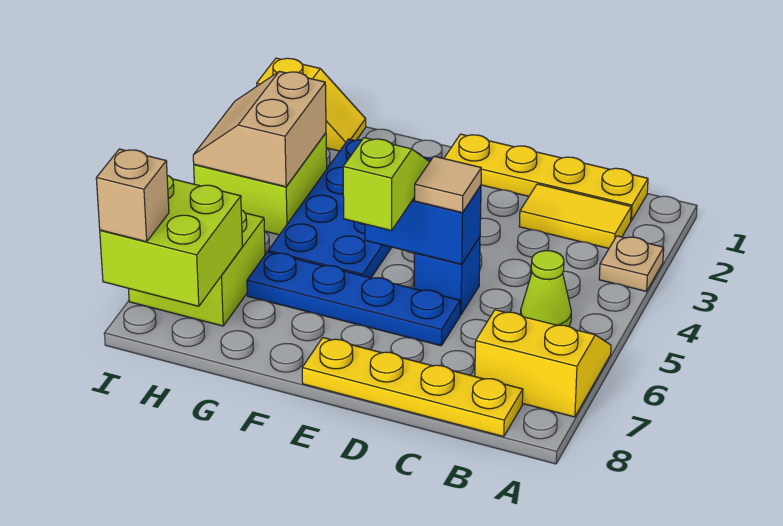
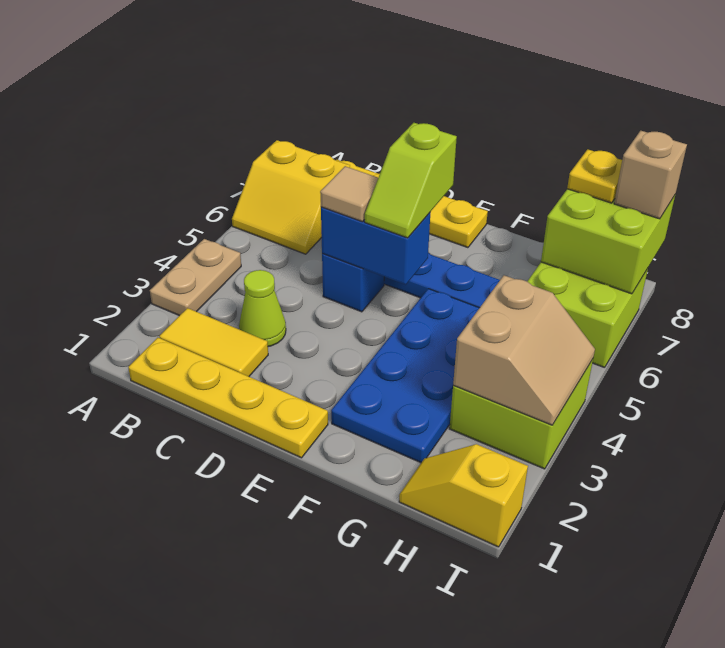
tan plate A3 level 1 -> tan plate A3:A4 level 1
lime cone B5 level 1 -> lime cone C3 level 1
none -> yellow plate H8 level 3

